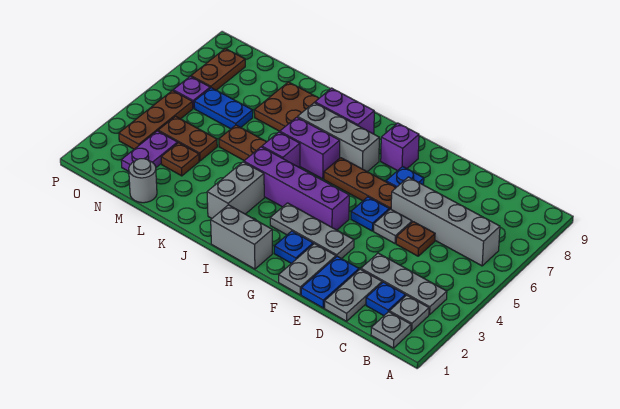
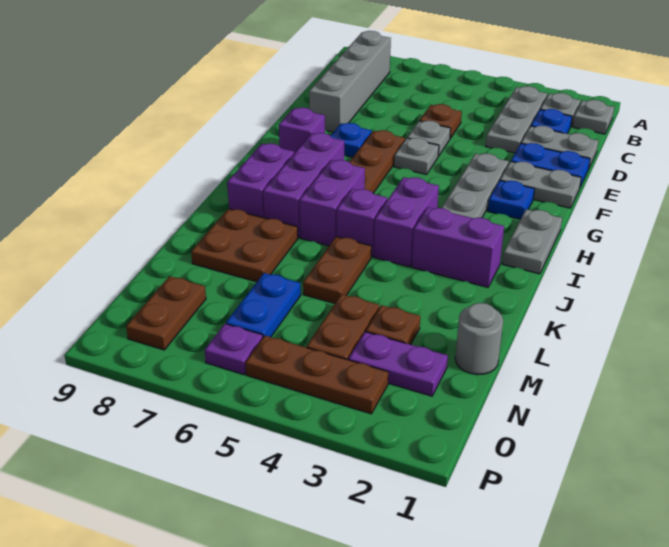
grey brick B6:E6 level 1 -> grey brick B8:E8 level 1
blue plate F5 level 1 -> grey plate F5 level 1
purple brick G4:J4 level 1 -> purple brick I4:J4 level 1
grey brick H1:I1 level 1 -> grey plate H1:I1 level 1
grey brick H7:J7 level 1 -> purple brick H7:J7 level 1
grey brick J2:J3 level 1 -> purple brick J2:J3 level 1
brown plate O7:O8 level 1 -> brown plate N8:O8 level 1

